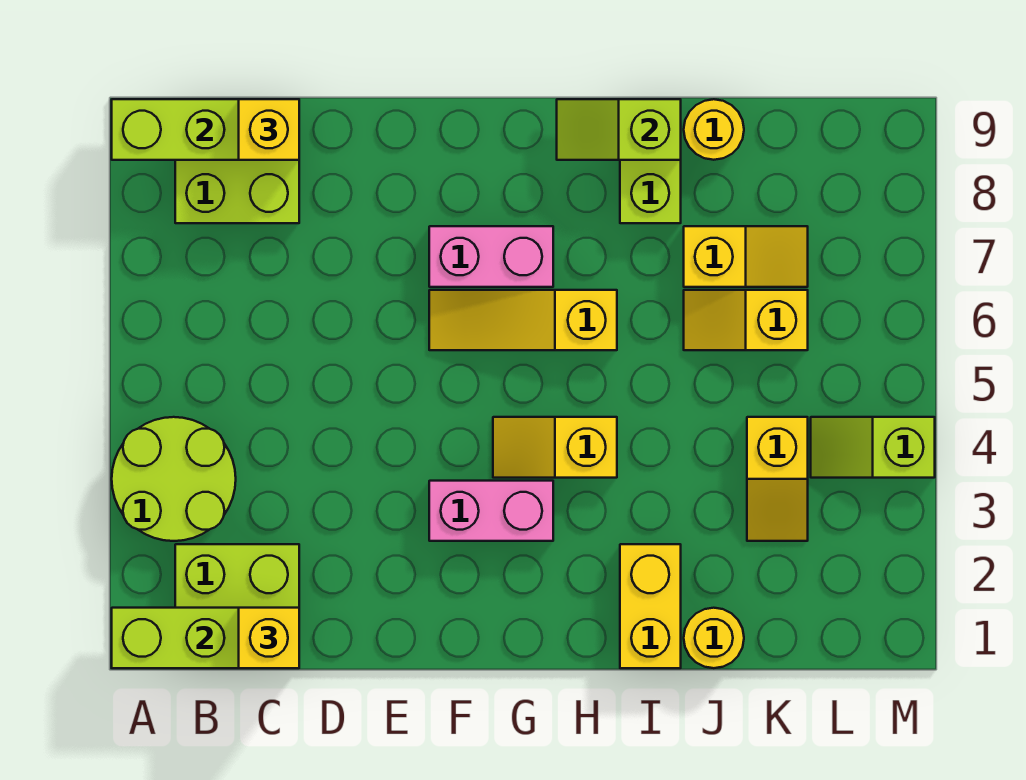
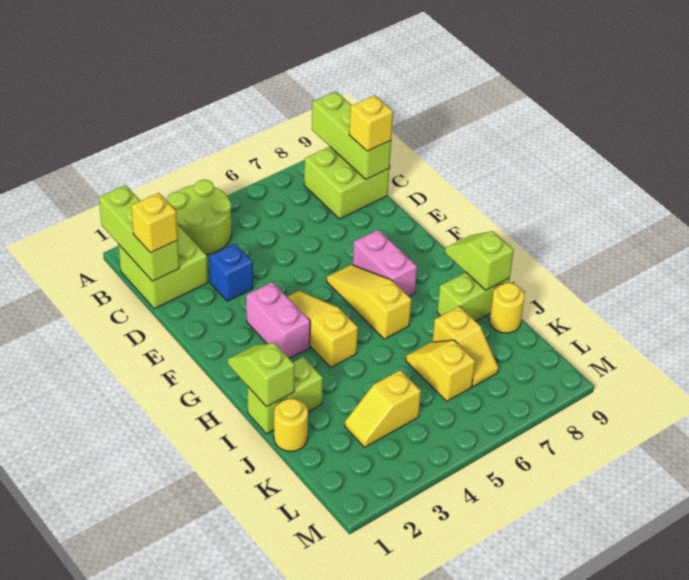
none -> blue brick D3 level 1
yellow slope G4:H4 level 1 top H -> yellow slope F4:H4 level 1 top H
yellow brick I1:I2 level 1 -> lime brick I1:I2 level 1
lime slope L4:M4 level 1 top M -> lime slope H1:I1 level 2 top I

